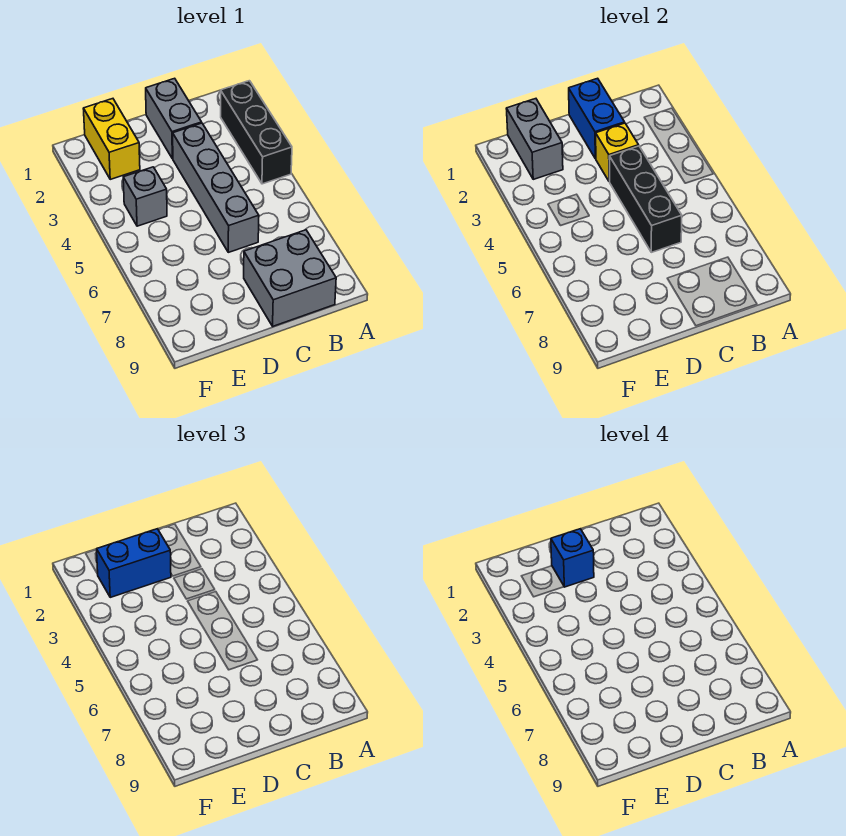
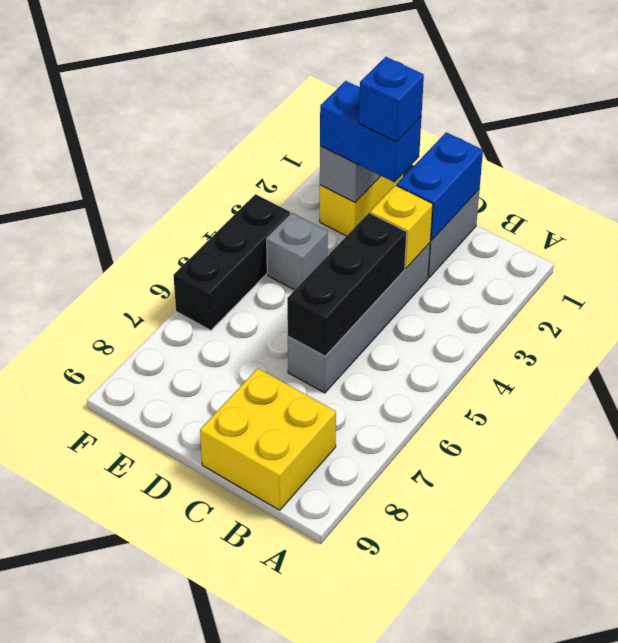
black brick A2:A4 level 1 -> black brick F4:F6 level 1
grey brick B8:C9 level 1 -> yellow brick B8:C9 level 1

